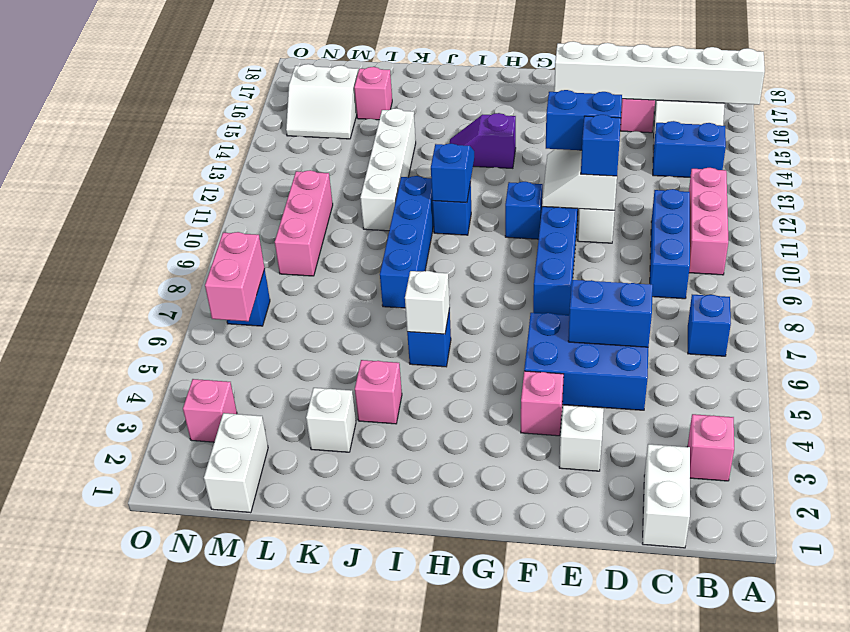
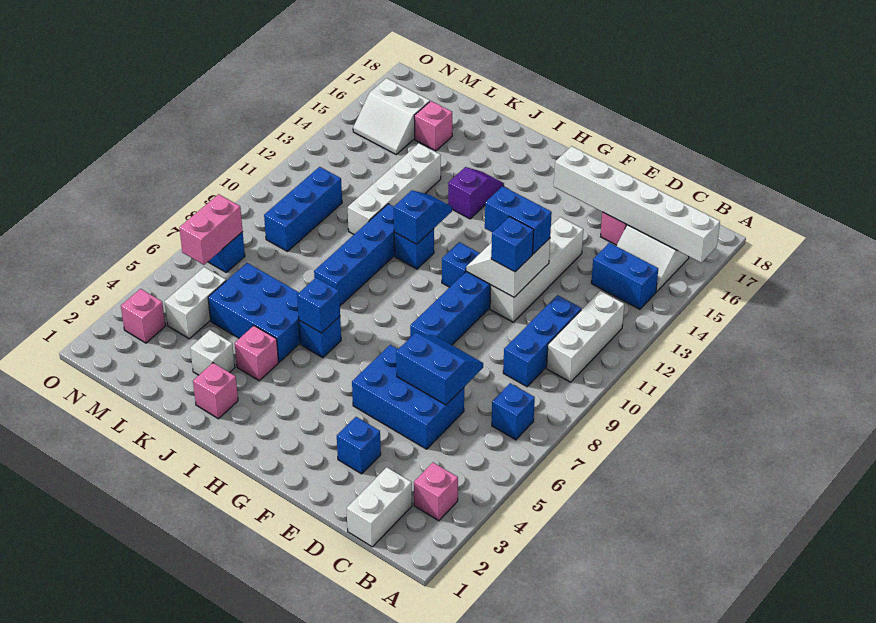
pink brick B10:B12 level 1 -> white brick B10:B12 level 1
white brick E3 level 1 -> blue brick E3 level 1
pink brick F4 level 1 -> pink brick J2 level 1
purple slope H14:I14 level 1 top H -> purple slope I14:I15 level 1 top 14
white brick I6 level 2 -> blue brick I6 level 2
none -> blue brick J5:L6 level 1
white brick M1:M2 level 1 -> white brick M4:M5 level 1
pink brick M9:M11 level 1 -> blue brick M9:M11 level 1

